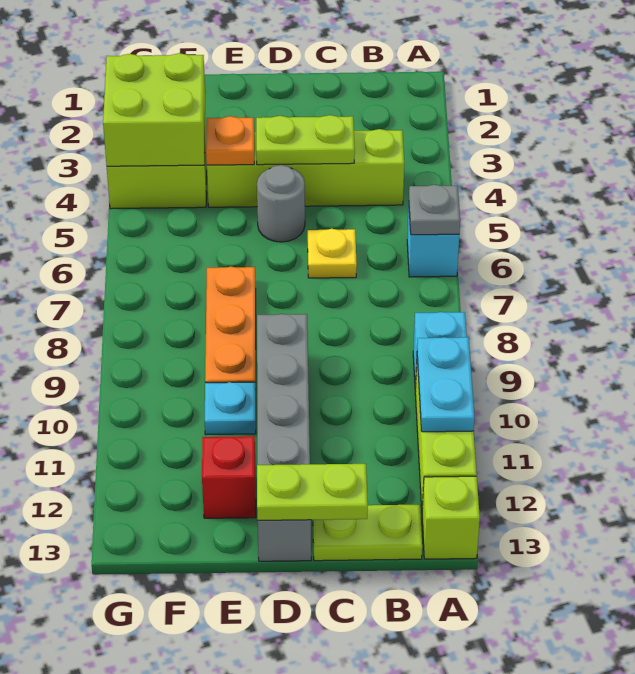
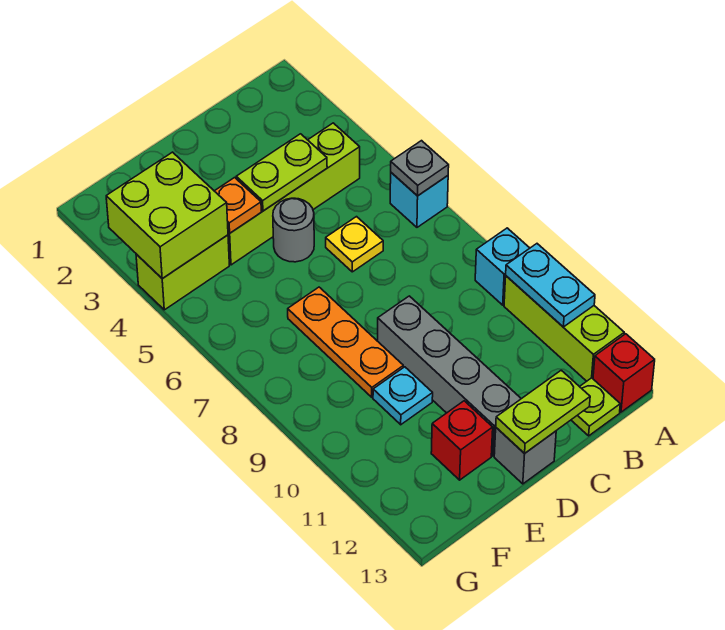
lime brick A13 level 1 -> red brick A13 level 1
lime plate B13:C13 level 1 -> lime plate B13 level 1

